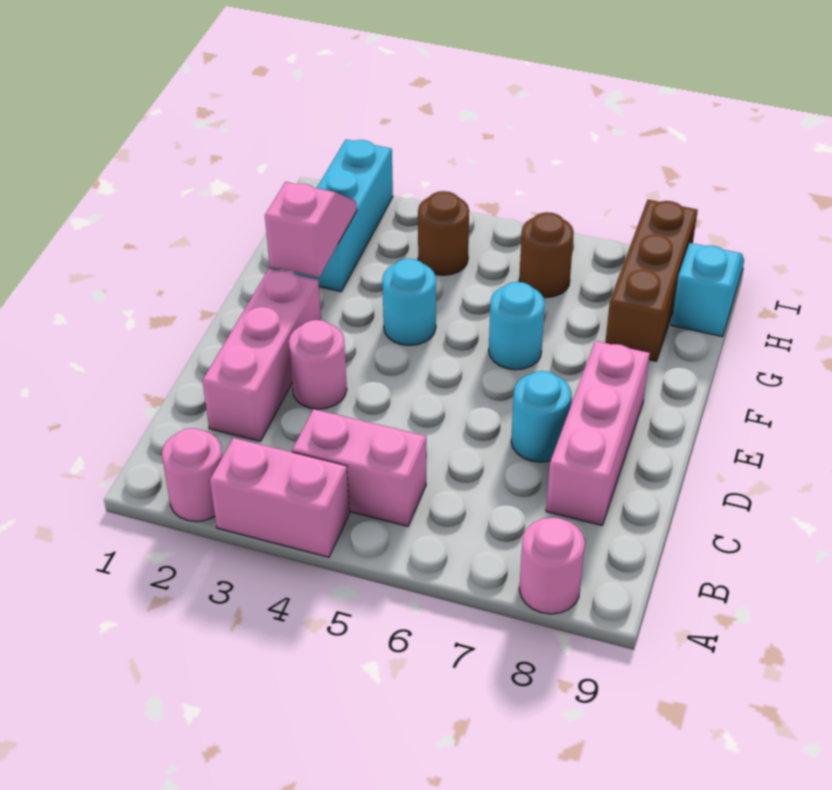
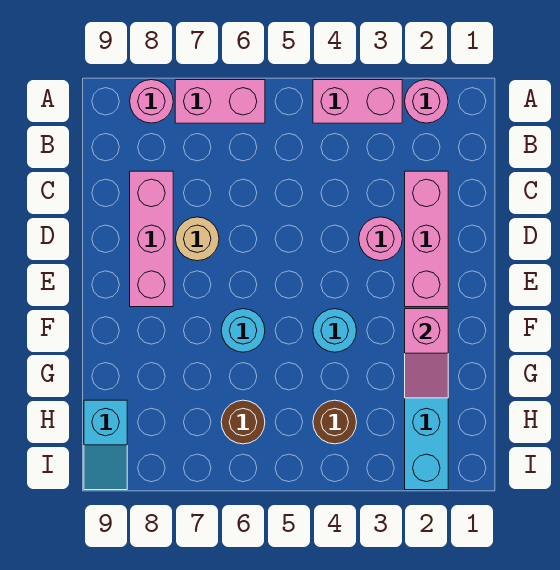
pink brick B4:B5 level 1 -> pink brick A6:A7 level 1
cyan round brick D7 level 1 -> tan round brick D7 level 1
brown brick G8:I8 level 1 -> none

